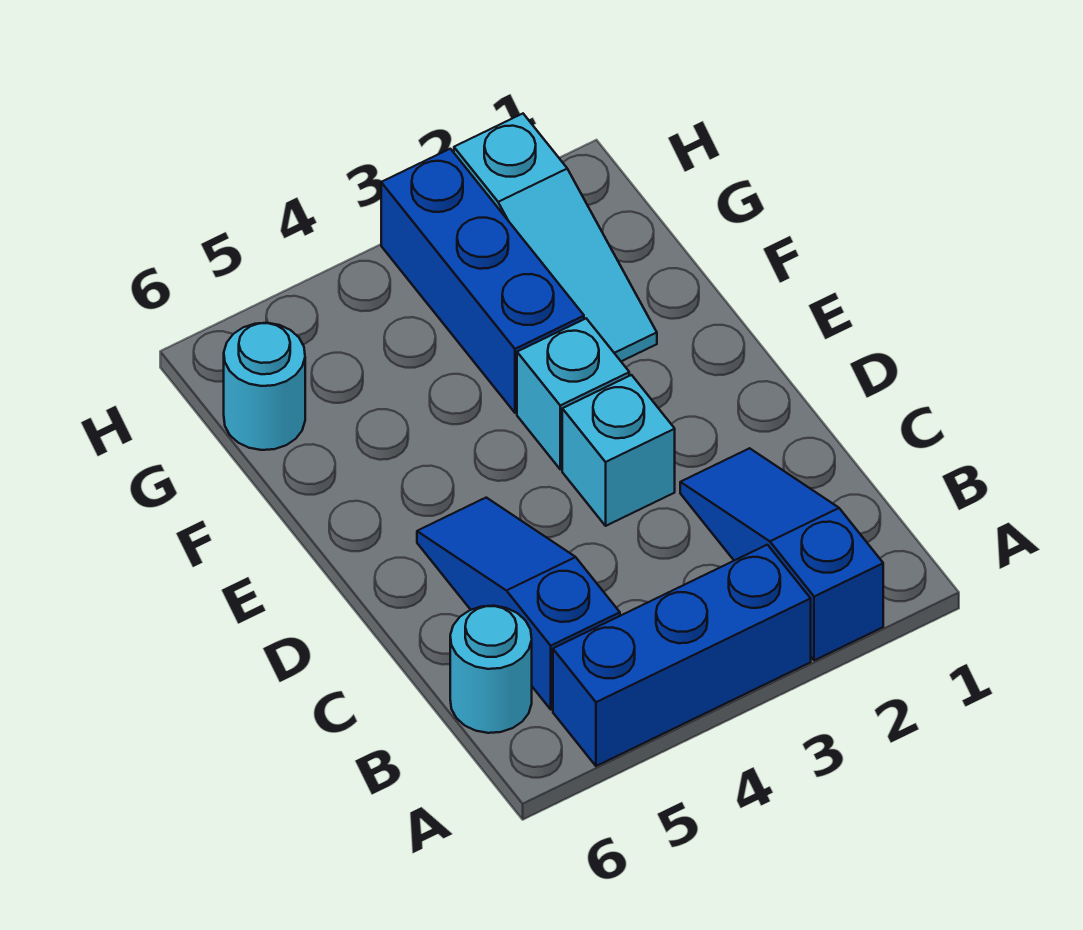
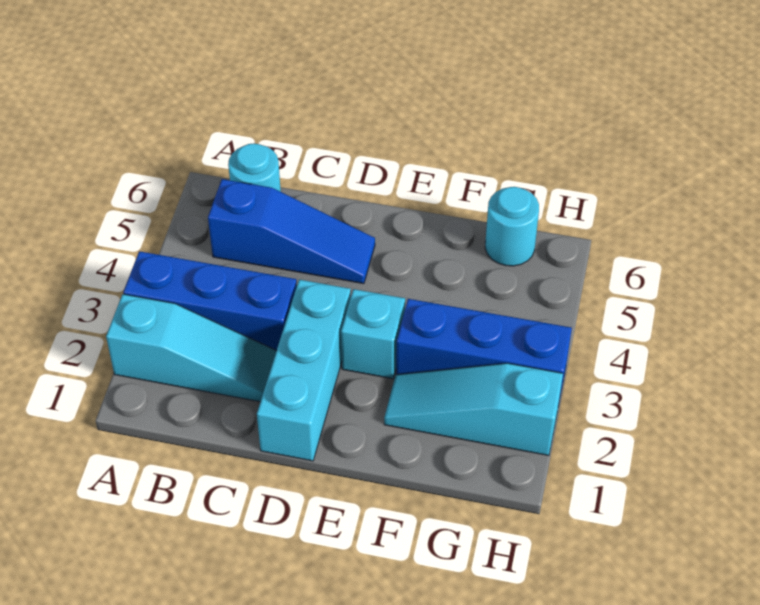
blue slope A2:C2 level 1 top A -> cyan slope A2:C2 level 1 top A
blue brick A3:A5 level 1 -> blue brick A3:C3 level 1
cyan brick D3 level 1 -> cyan brick D1:D3 level 1

